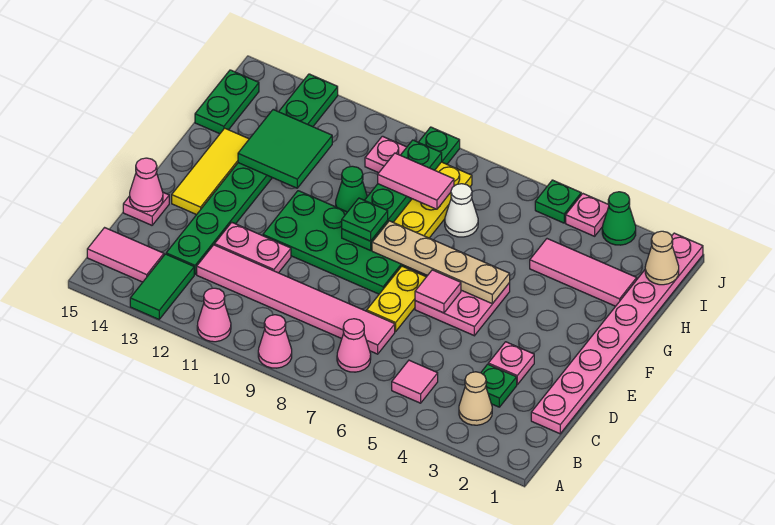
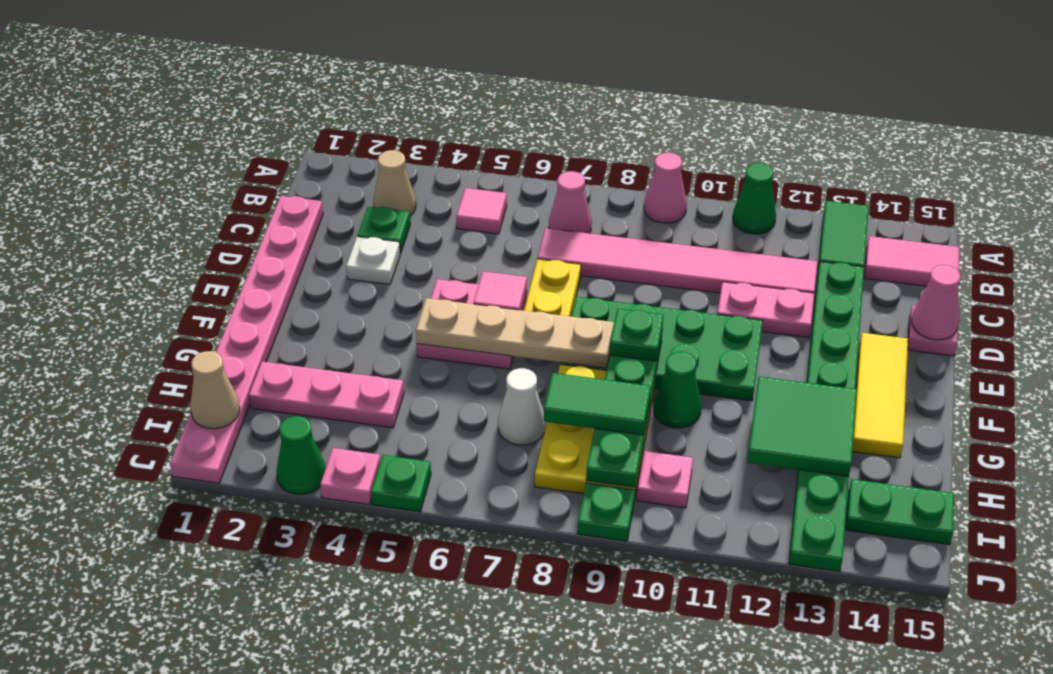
pink cone A11 level 1 -> green cone A11 level 1
pink plate D3 level 1 -> white plate D3 level 1
pink tile H2:H4 level 1 -> pink plate H2:H4 level 1
pink tile H8:H9 level 3 -> green tile H8:H9 level 3
green plate H15:I15 level 1 -> green plate I14:I15 level 1

